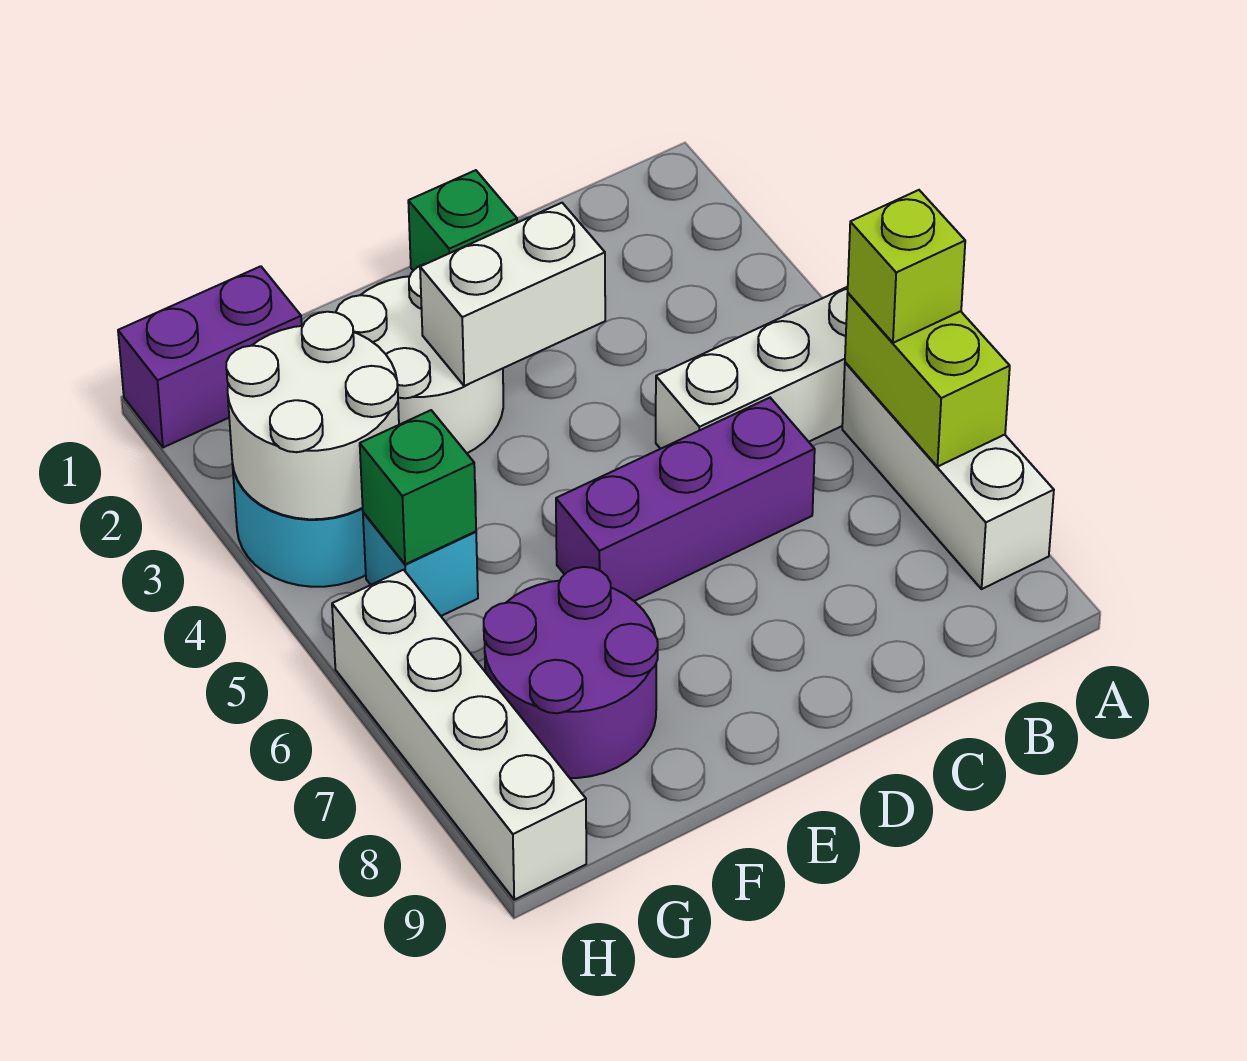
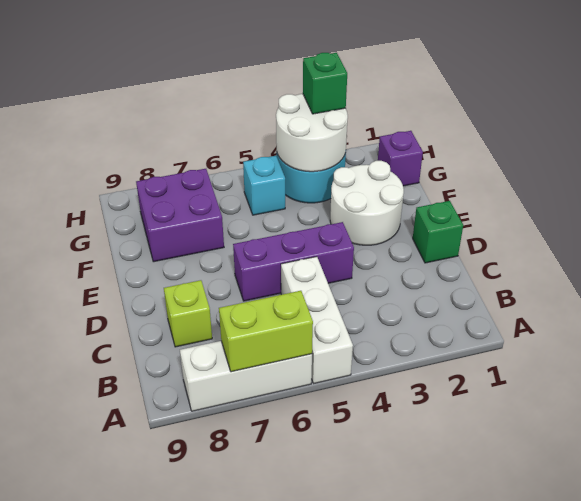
lime brick A6 level 3 -> lime brick C8 level 1
purple brick C6:E6 level 1 -> purple brick D4:D6 level 1
white brick D3:E3 level 2 -> none
purple round brick F7:G8 level 1 -> purple brick F7:G8 level 1
purple brick G1:H1 level 1 -> purple brick G1 level 1
green brick G5 level 2 -> green brick H3 level 3
white brick H6:H9 level 1 -> none

